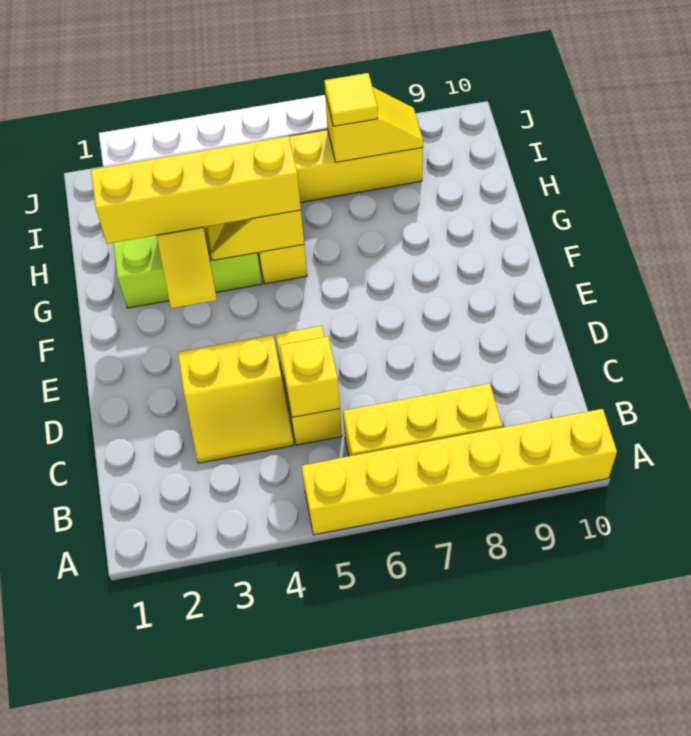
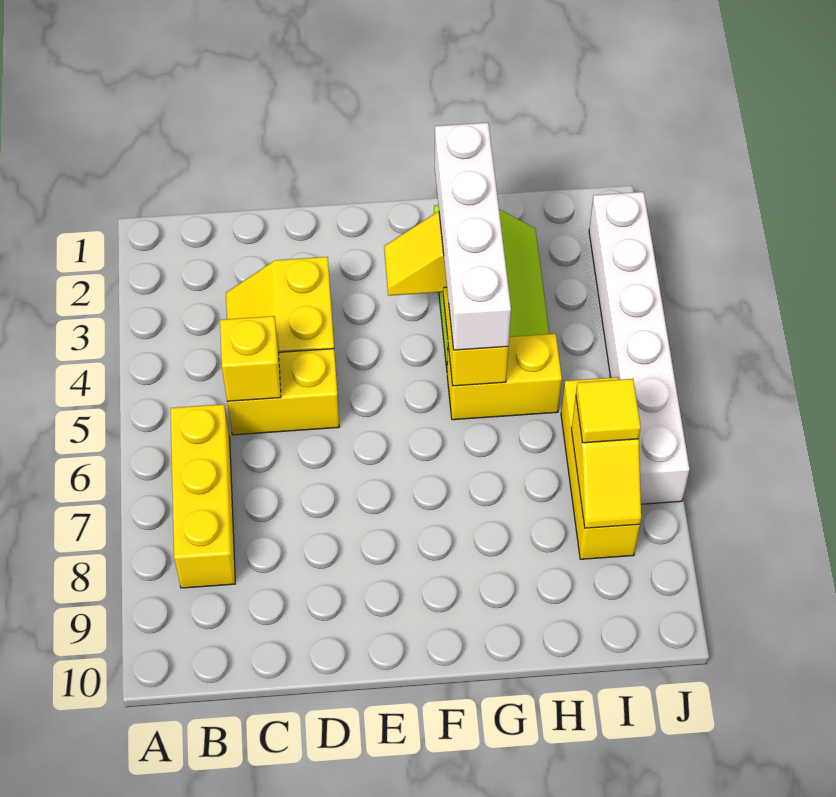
yellow brick A5:A10 level 1 -> none
yellow brick G2:G5 level 3 -> white brick G2:G5 level 3

